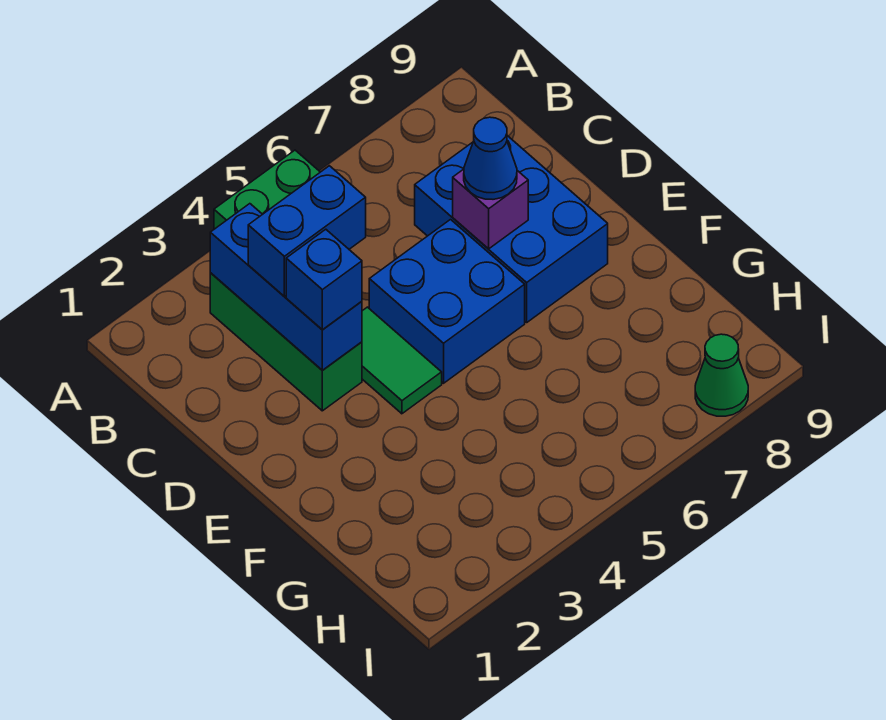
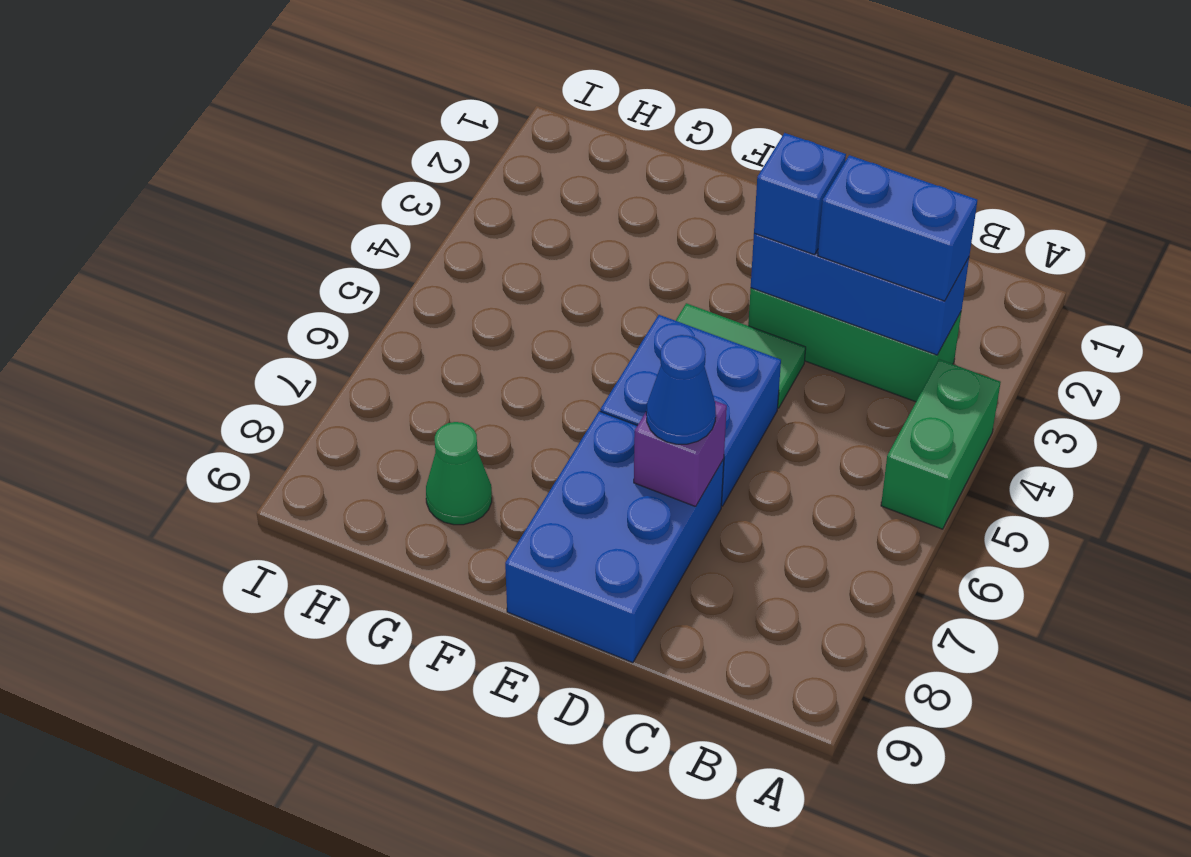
blue brick C3:C4 level 3 -> blue brick B3:C3 level 3
blue brick C7:E8 level 1 -> blue brick D7:E9 level 1
green cone I8 level 1 -> green cone G8 level 1

